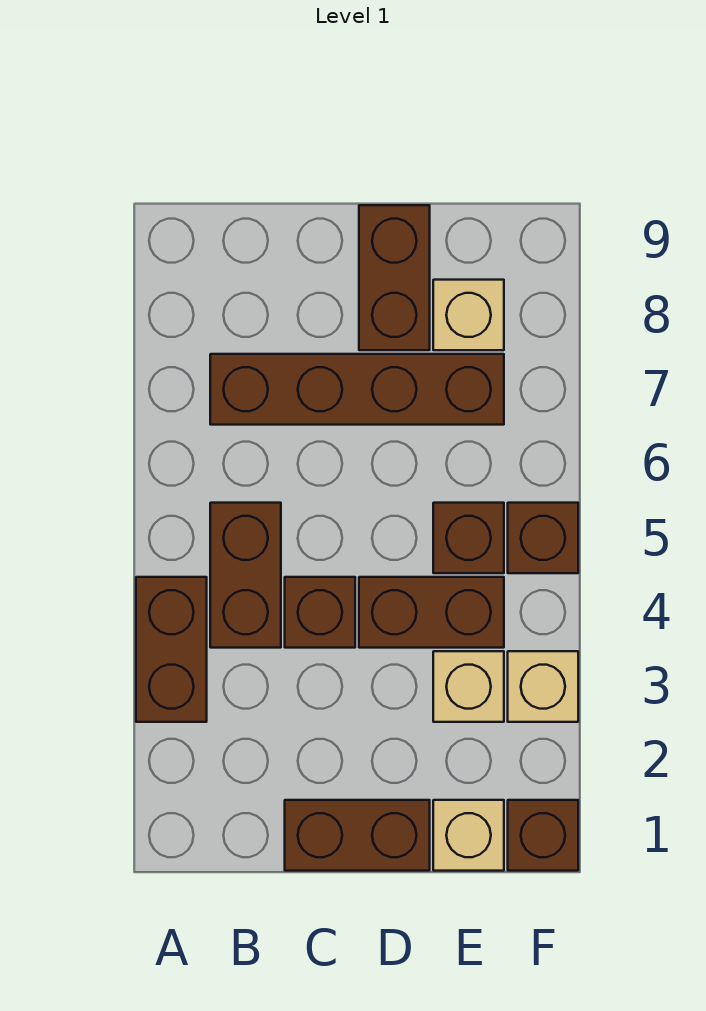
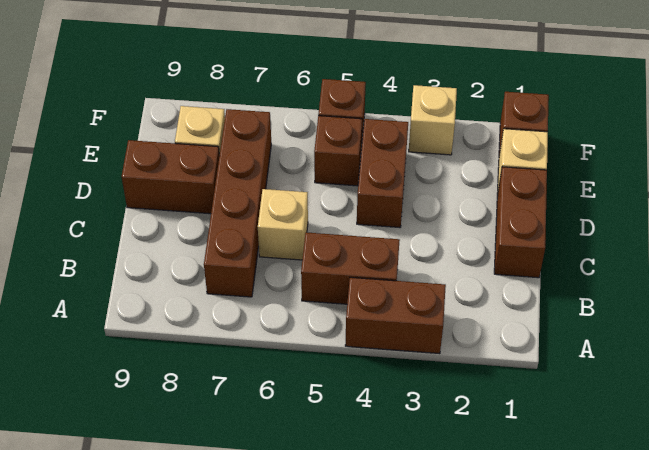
brown brick C4 level 1 -> none
tan brick E3 level 1 -> tan brick C6 level 1

